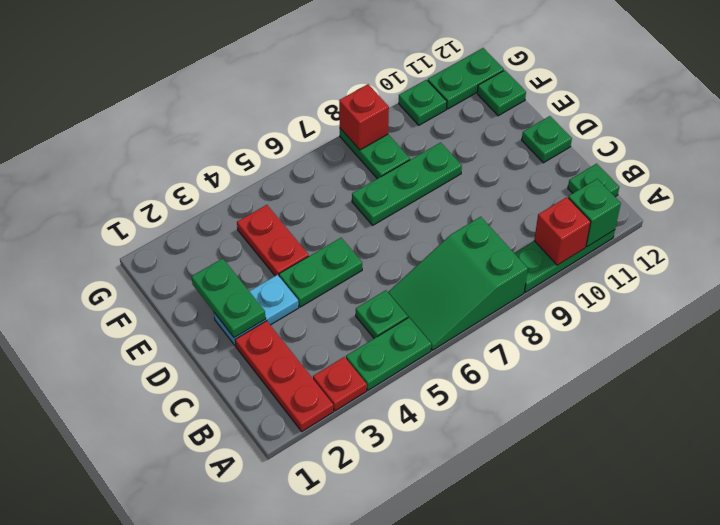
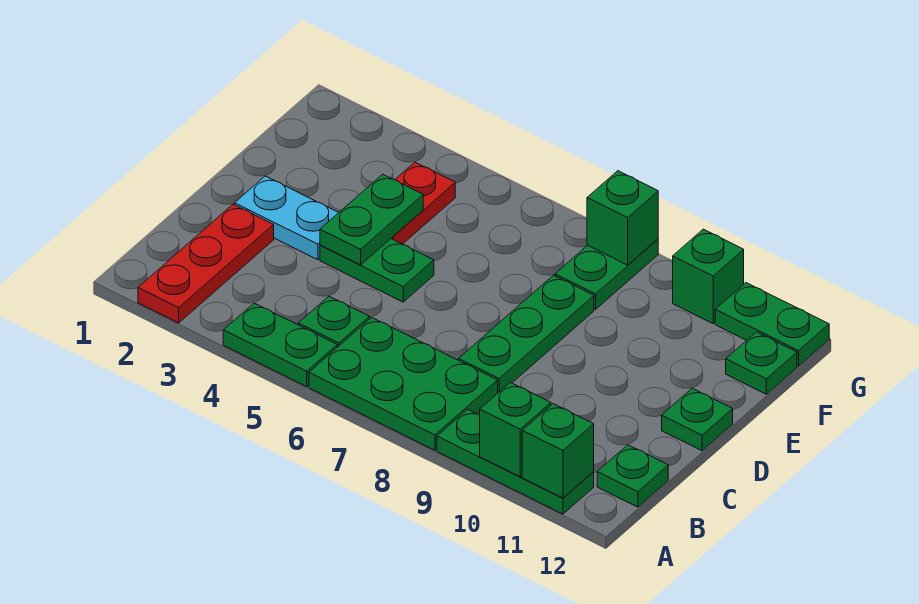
red plate A3 level 1 -> none
green slope A6:B8 level 1 top 8 -> green plate A6:B8 level 1
red brick A10 level 2 -> green brick A10 level 2
green plate D2:E2 level 2 -> green plate D4:E4 level 2
green plate E7:E9 level 1 -> green plate C8:E8 level 1
red brick G8 level 2 -> green brick G8 level 2
green plate G10 level 1 -> green brick G10 level 1

